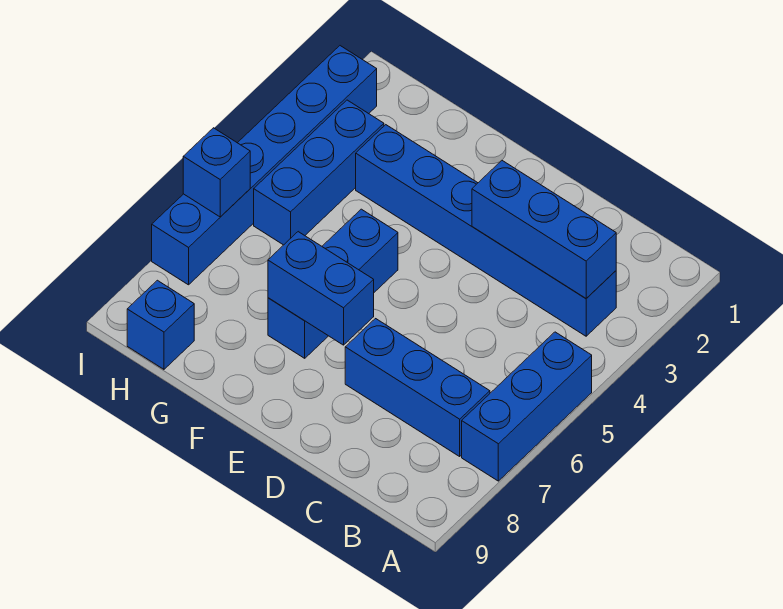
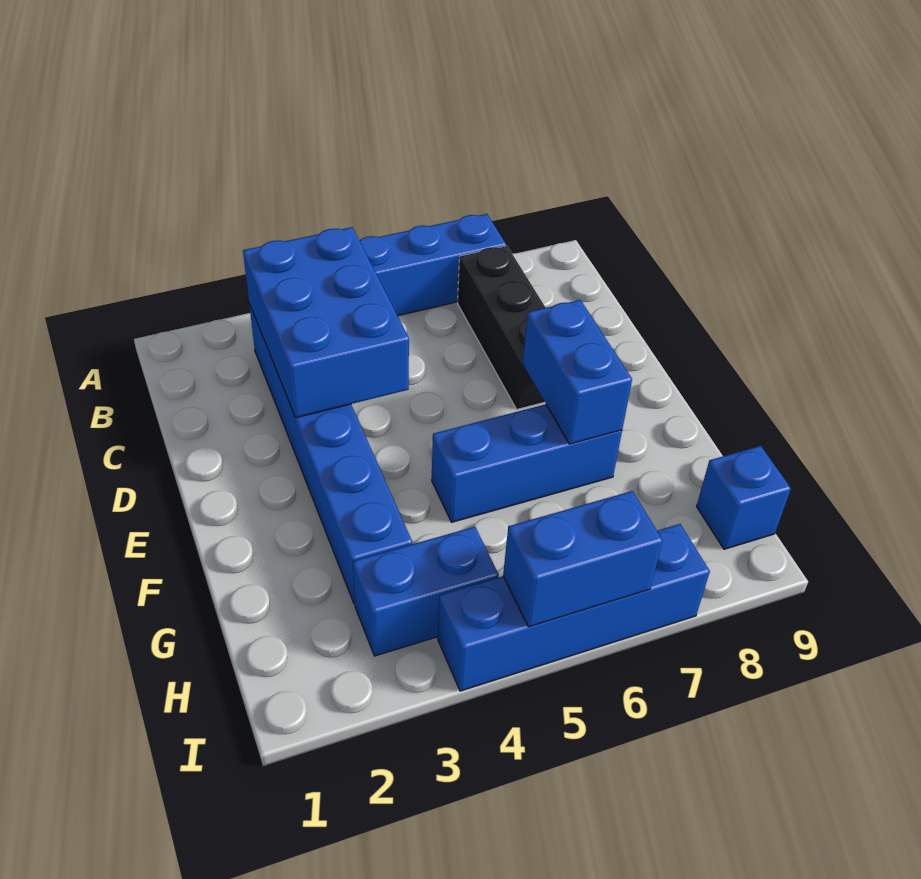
blue brick B3:D3 level 2 -> blue brick B3:D4 level 2
blue brick B7:D7 level 1 -> black brick B7:D7 level 1
blue brick H3:H5 level 1 -> blue brick H3:H4 level 1
blue brick I2:I7 level 1 -> blue brick I4:I7 level 1
blue brick I6 level 2 -> blue brick I5:I6 level 2

